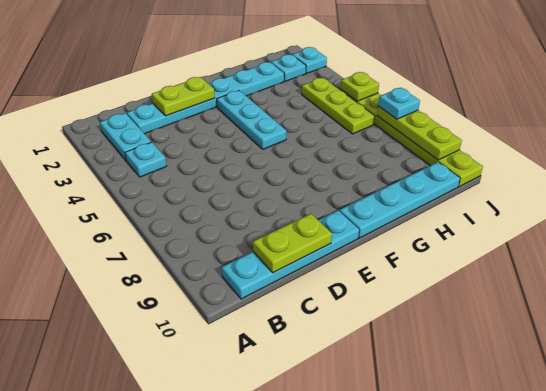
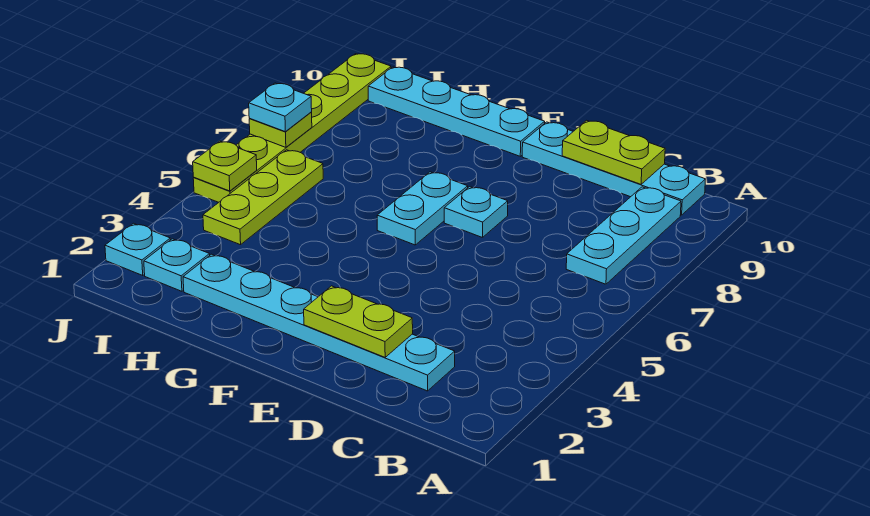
cyan plate B2:B3 level 1 -> cyan plate F6:F7 level 1
cyan plate B4 level 1 -> cyan plate E7 level 1
cyan plate F3:F5 level 1 -> cyan plate B7:B9 level 1
lime plate J7:J9 level 2 -> lime plate J7 level 2

